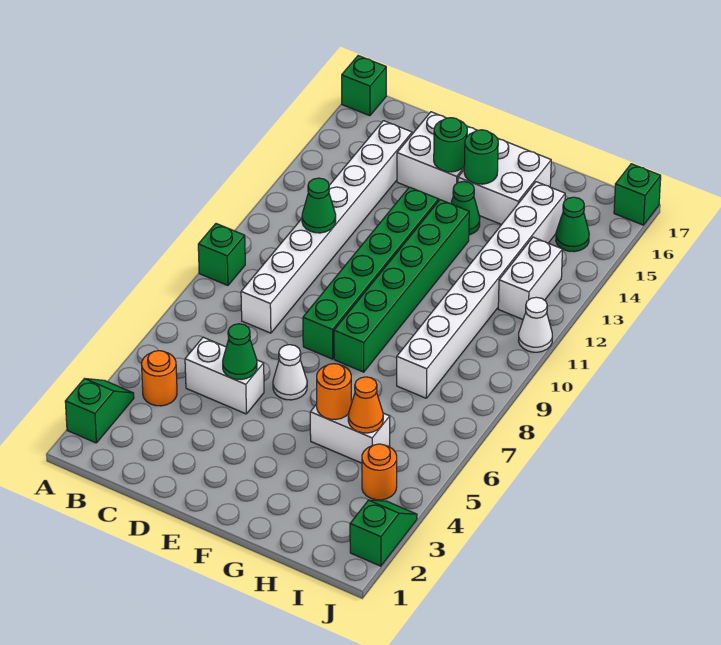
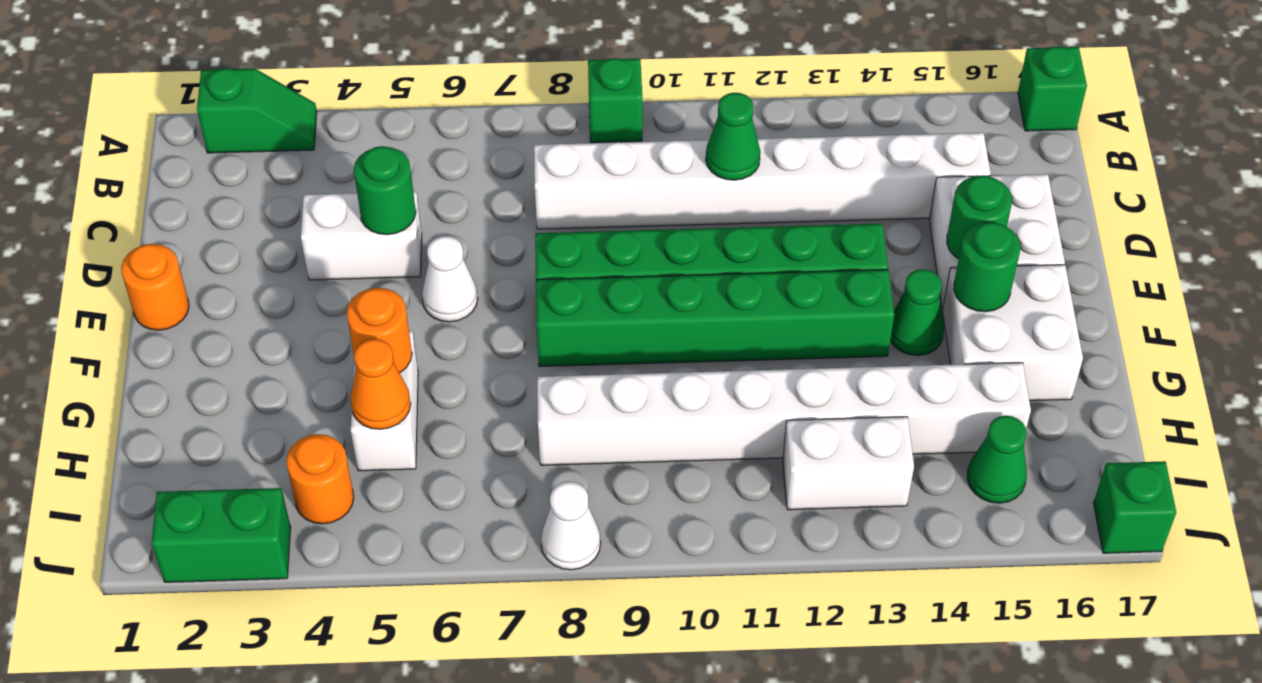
orange round brick B4 level 1 -> orange round brick E1 level 1
white brick C5:D5 level 1 -> white brick D4:D5 level 1
green cone D5 level 2 -> green round brick D5 level 2
green slope J2:J3 level 1 top 2 -> green brick J2:J3 level 1
white cone J11 level 1 -> white cone J8 level 1

